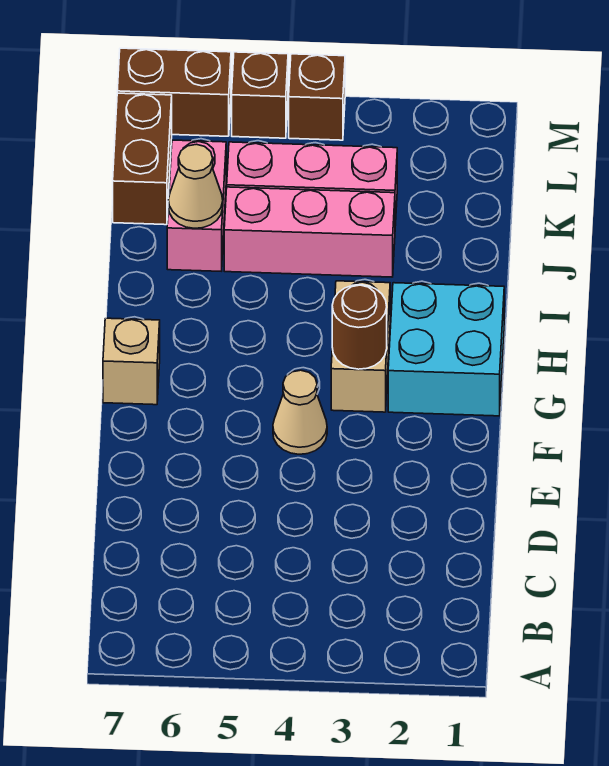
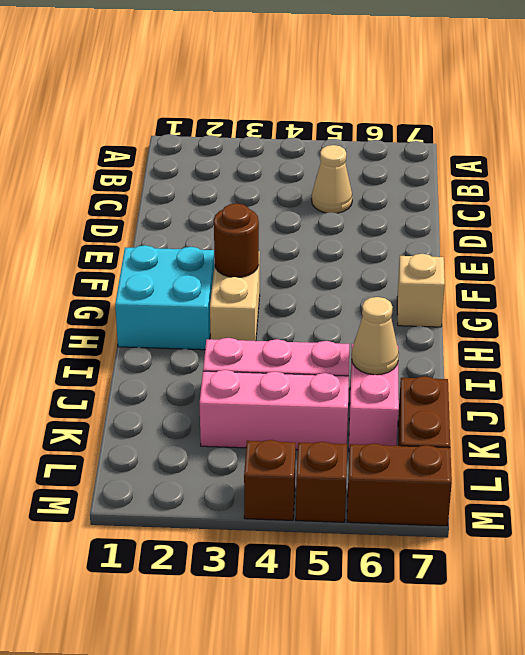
tan cone F4 level 1 -> tan cone C5 level 1

